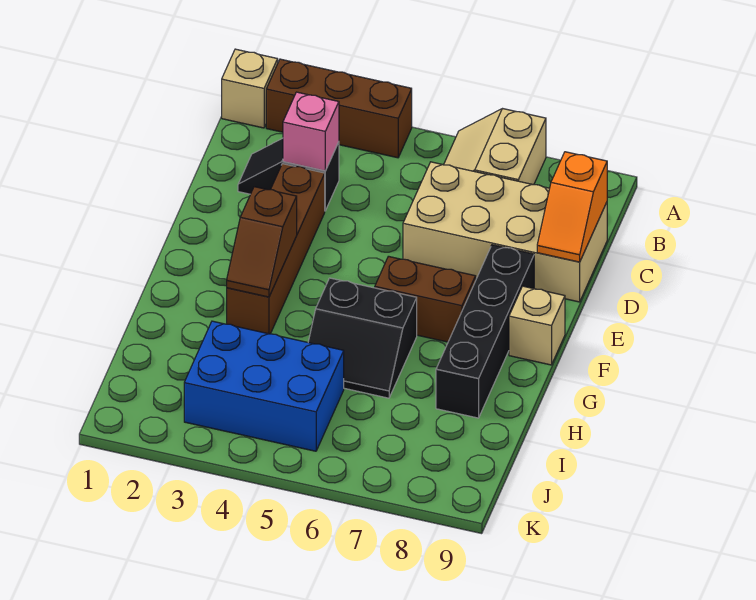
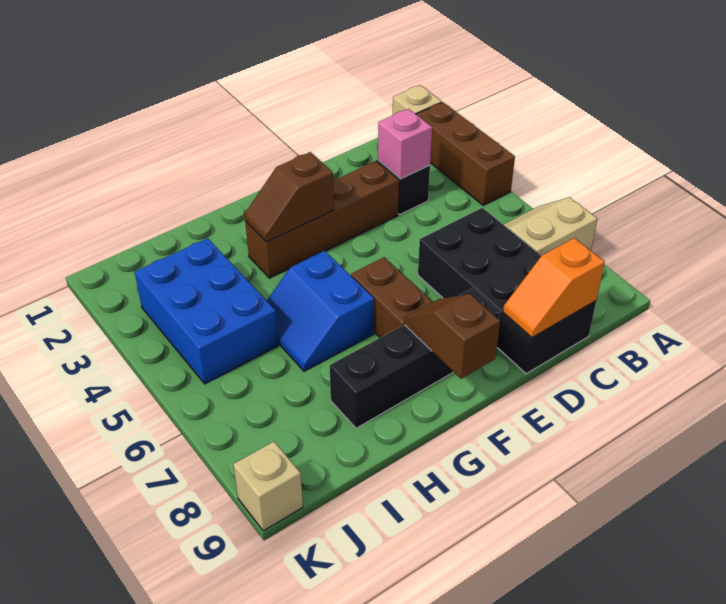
tan brick C6:D9 level 1 -> black brick C6:D9 level 1
none -> brown slope F8:F9 level 2 top 9
tan brick F9 level 1 -> tan brick K9 level 1
black slope G5:H6 level 1 top G -> blue slope G5:H6 level 1 top G

